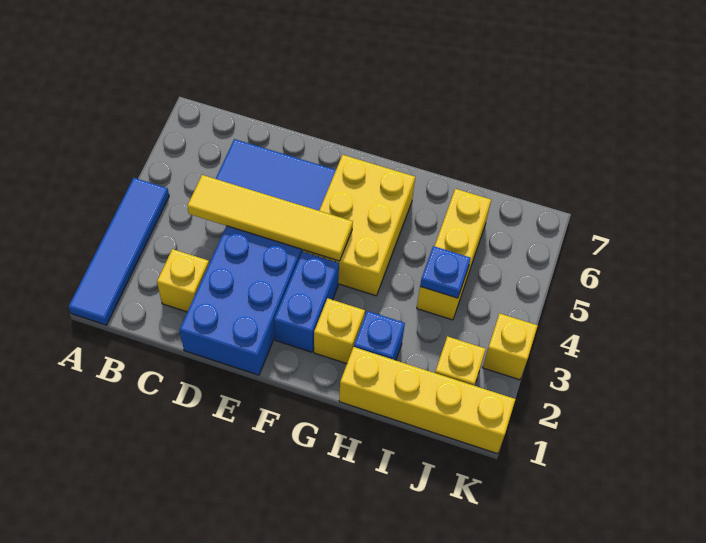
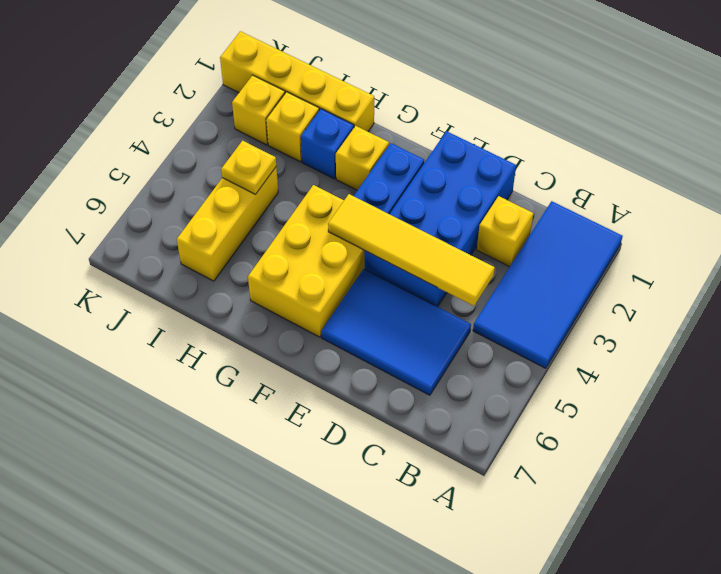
blue tile A1:A4 level 1 -> blue tile A1:B4 level 1
blue plate I4 level 2 -> yellow plate I4 level 2
yellow brick K3 level 1 -> yellow brick I2 level 1

